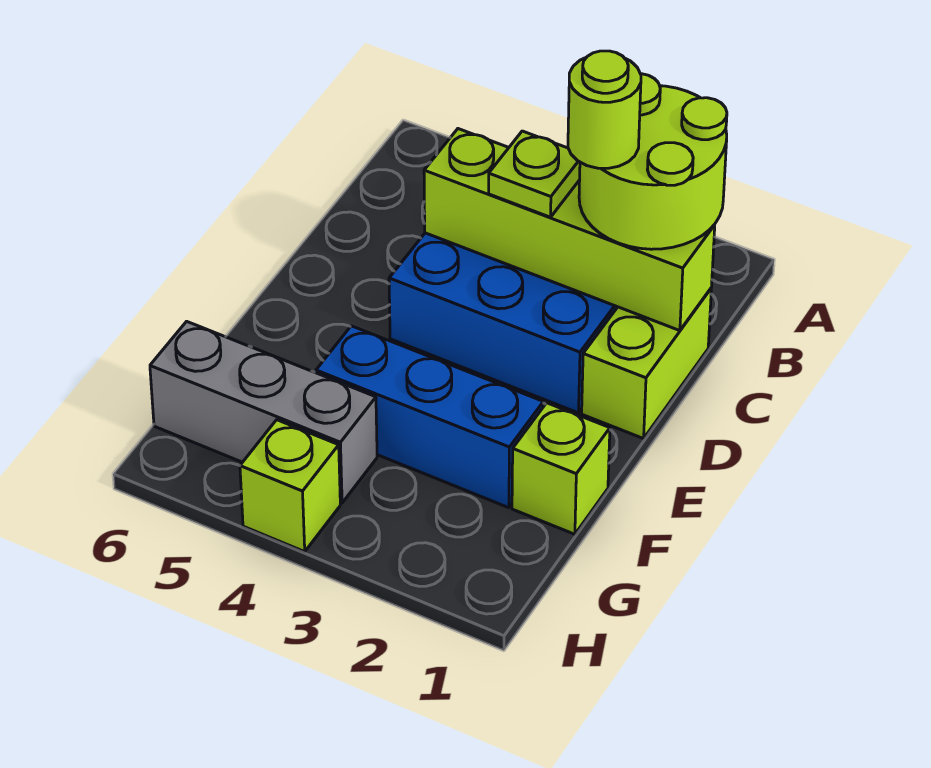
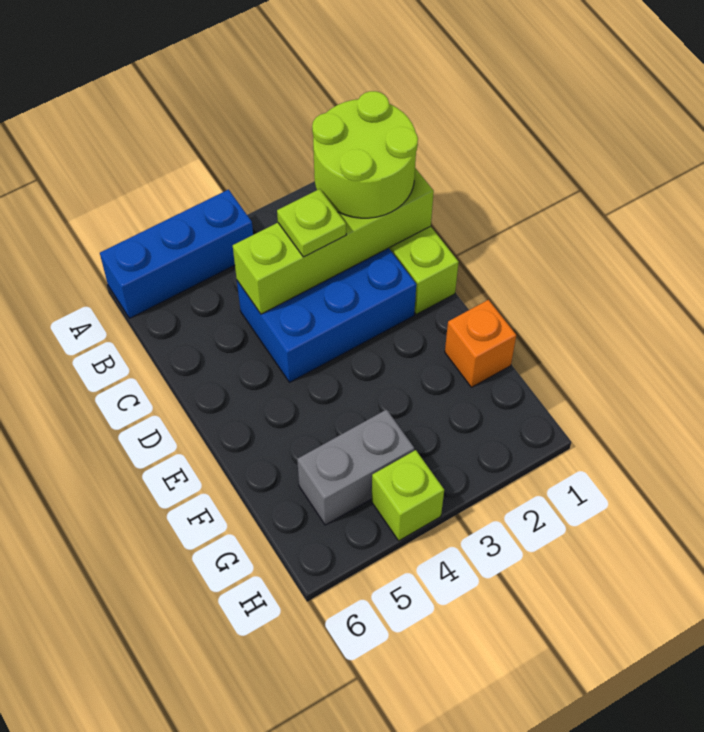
lime round brick C2 level 4 -> none
lime brick F1 level 1 -> orange brick F1 level 1
blue brick F2:F4 level 1 -> blue brick A4:A6 level 1
grey brick G4:G6 level 1 -> grey brick G4:G5 level 1

